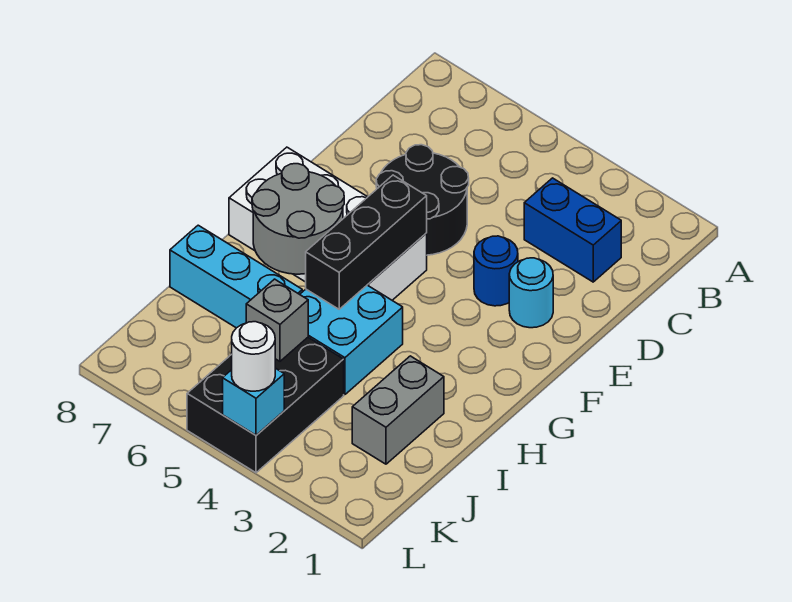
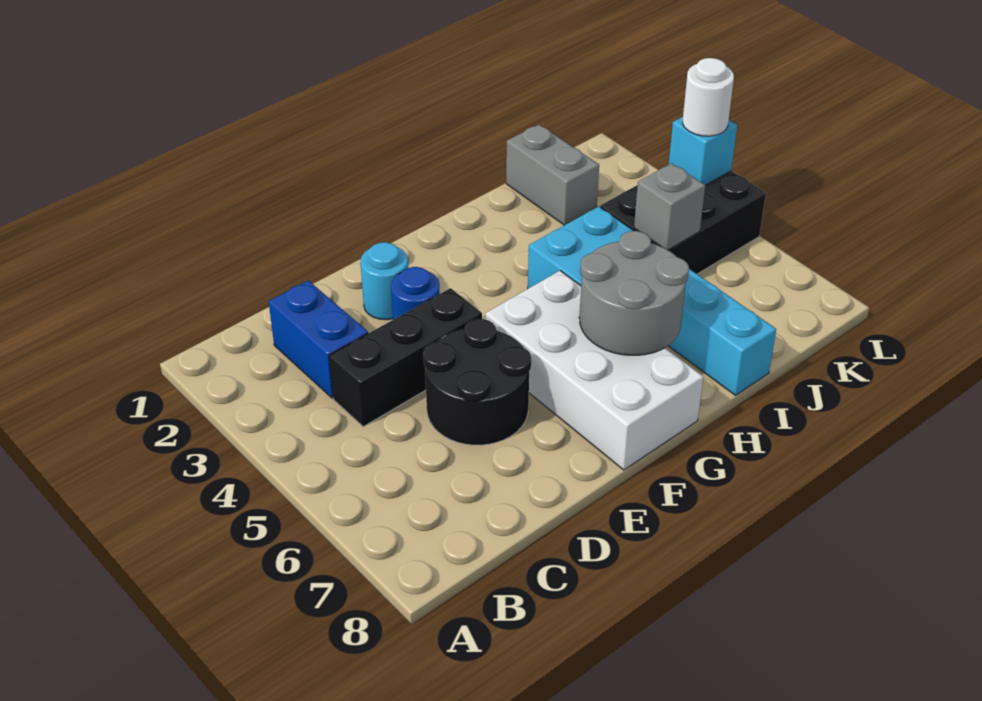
black brick F5:H5 level 2 -> black brick C4:E4 level 1
grey brick I2:J2 level 1 -> grey brick J1:J2 level 1

